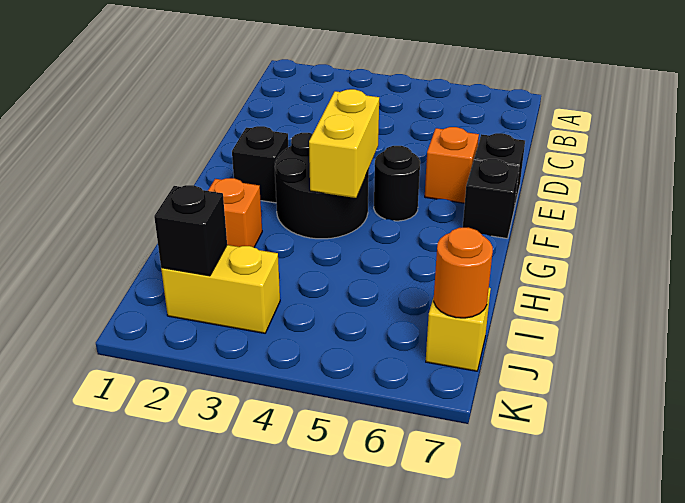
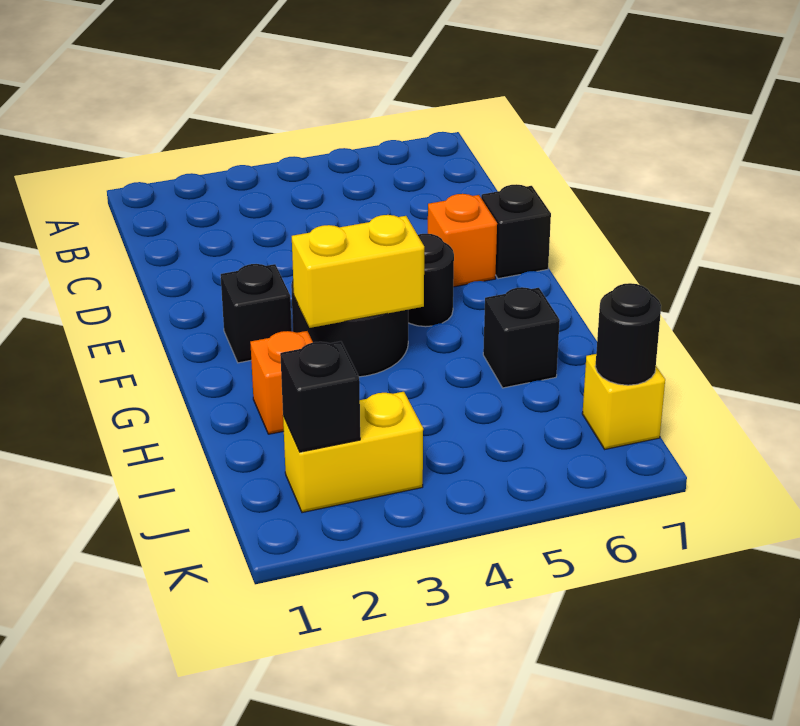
yellow brick F4:G4 level 2 -> yellow brick G3:G4 level 2
black brick F7 level 1 -> black brick H6 level 1
orange round brick J7 level 2 -> black round brick J7 level 2

